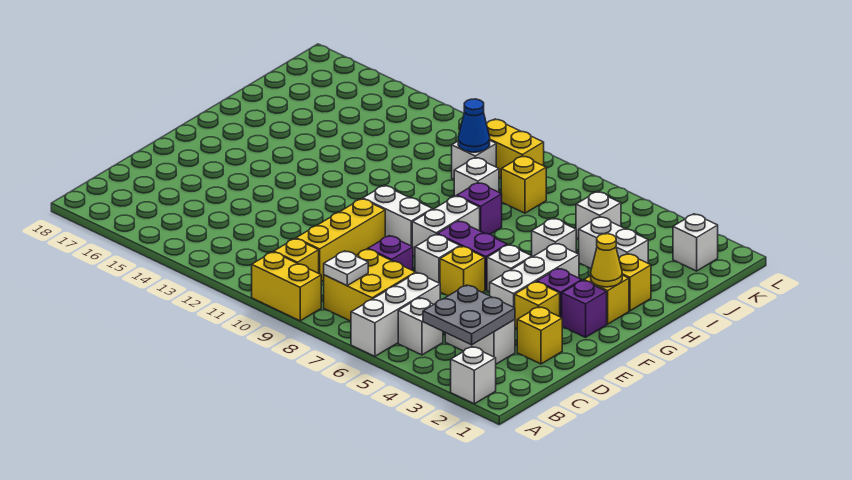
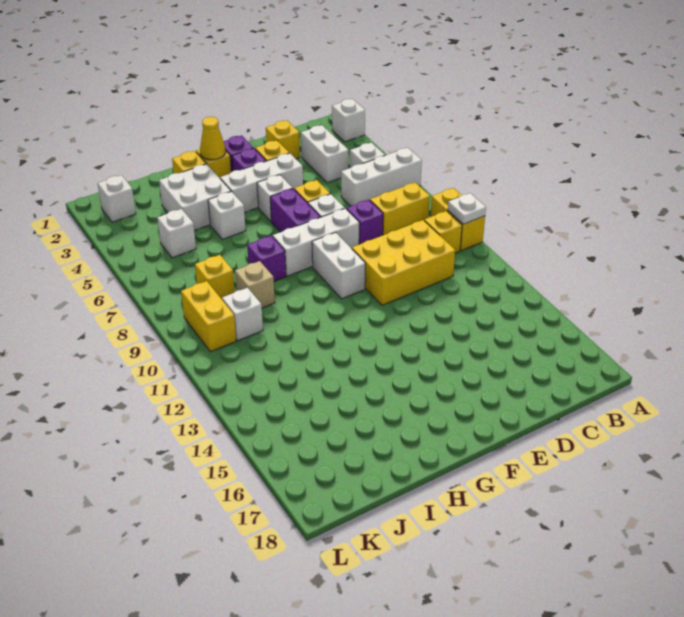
grey plate B3:C4 level 2 -> none
yellow brick B7:C8 level 1 -> yellow brick B8:C8 level 1
white plate B8 level 2 -> white plate A10 level 2
yellow brick C10:E10 level 1 -> yellow brick C10:E11 level 1
white brick F8:G8 level 1 -> white brick E8:G8 level 1
white brick I3:I4 level 1 -> white brick H3:I4 level 1
white brick I9 level 1 -> tan brick I9 level 1
blue cone J10 level 2 -> none

